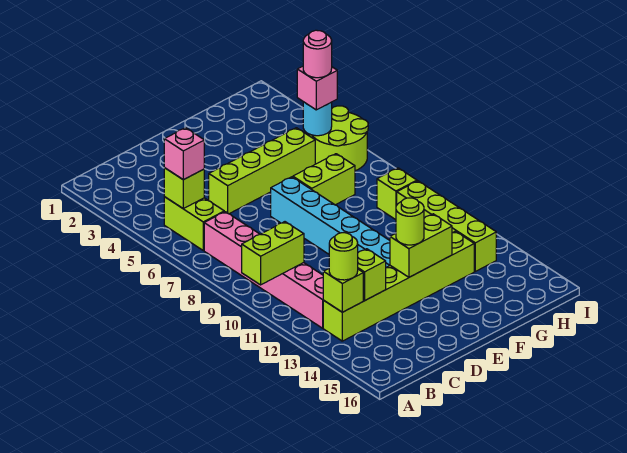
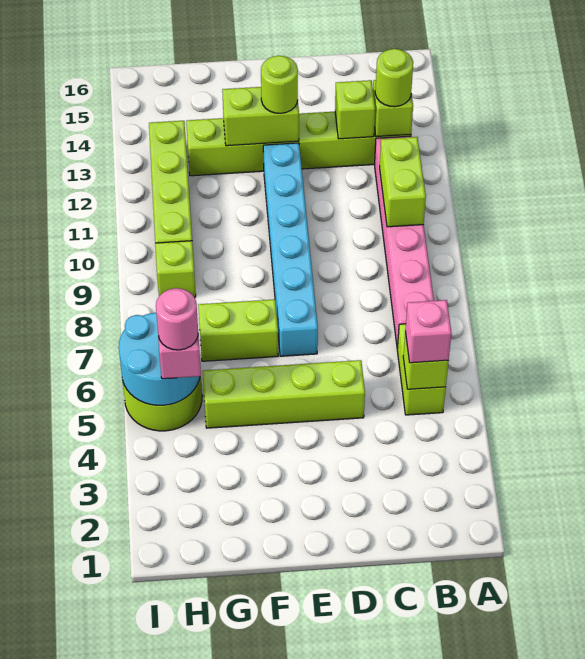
lime brick A10:B10 level 2 -> lime brick B10:B11 level 2
cyan round brick H5 level 2 -> cyan round brick H5:I6 level 2

